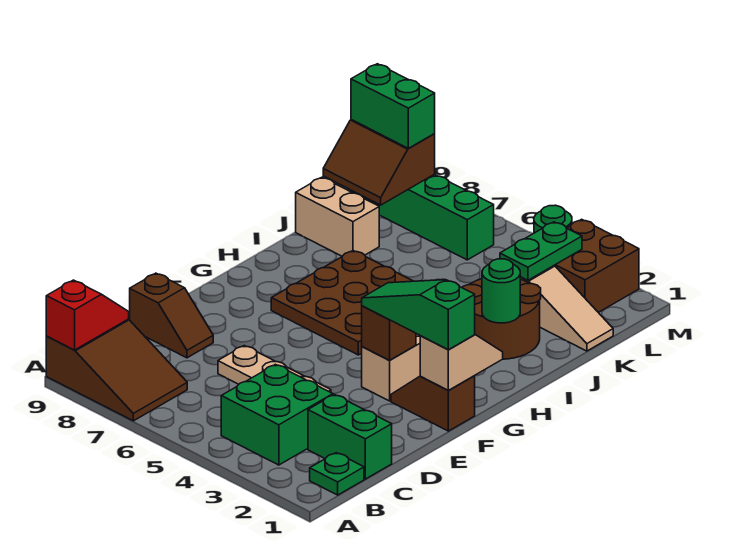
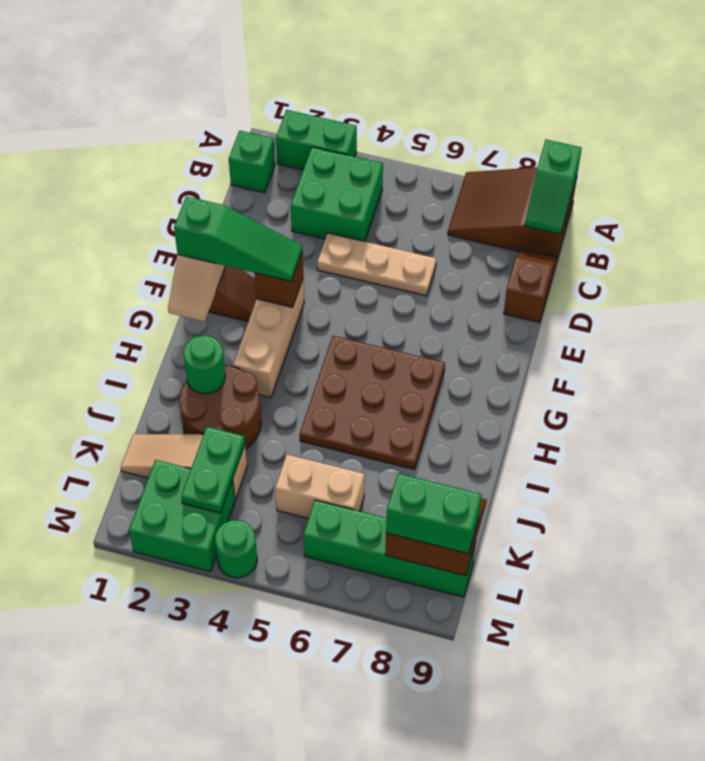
red slope A9:B9 level 2 top A -> green slope A9:B9 level 2 top A
green plate B1 level 1 -> green brick B1 level 1
green brick C1:C2 level 1 -> green brick A2:A3 level 1
brown slope D8:D9 level 1 top 9 -> brown slope C9:D9 level 1 top D
tan brick J8:J9 level 1 -> tan brick K5:K6 level 1
brown brick L2:M3 level 1 -> green brick L2:M3 level 1

